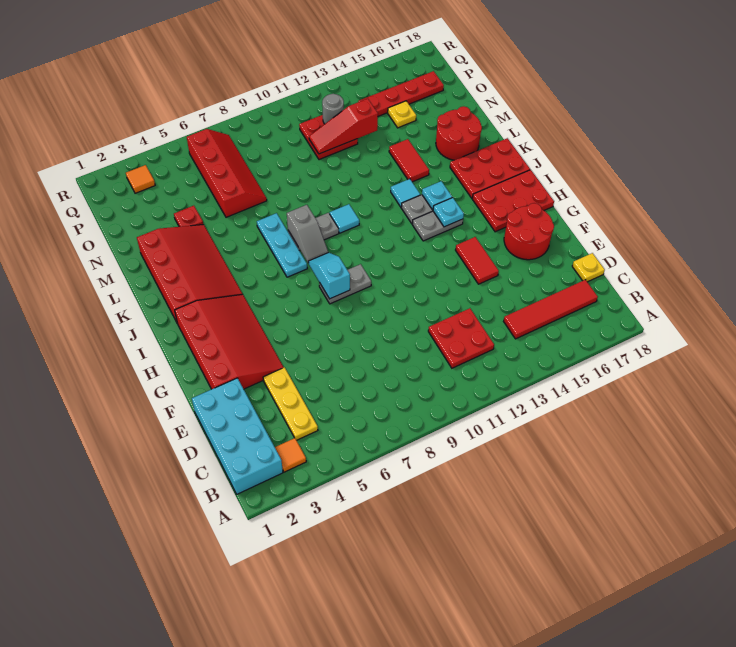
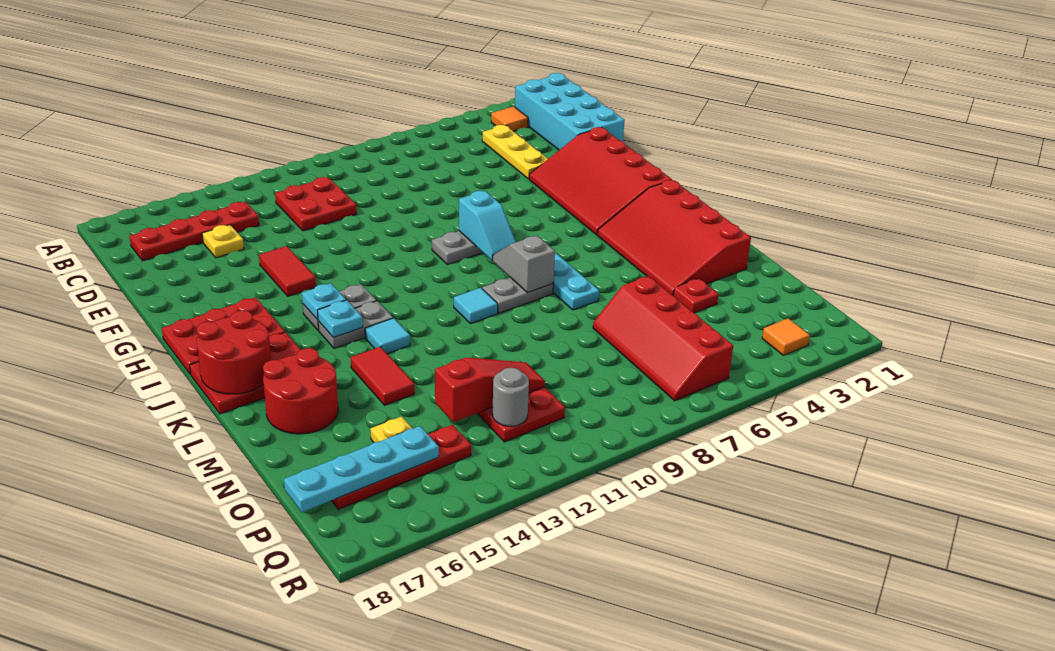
red tile C14:C17 level 1 -> red plate C14:C17 level 1
yellow plate D18 level 1 -> yellow plate D15 level 1
red round brick F16:G17 level 1 -> red round brick J17:K18 level 2
none -> cyan plate P15:P18 level 2

